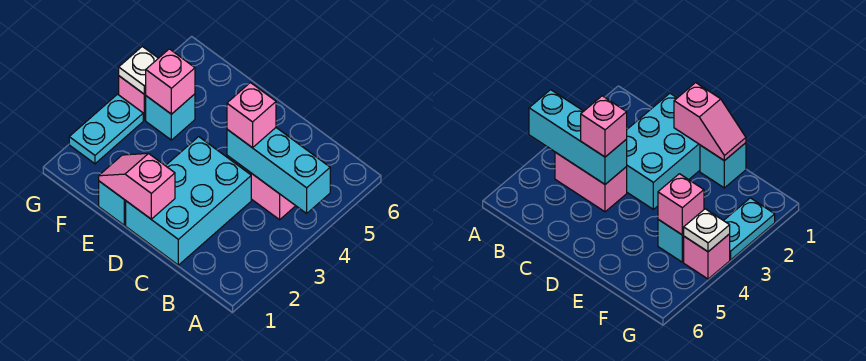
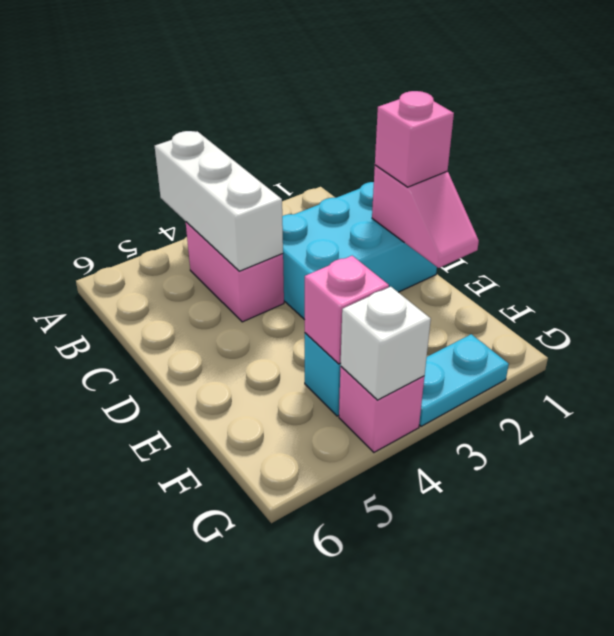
cyan brick A4:C4 level 2 -> white brick A4:C4 level 2
pink brick C4 level 3 -> pink brick D1 level 3
cyan brick E1 level 1 -> none
white plate G4 level 2 -> white brick G4 level 2

